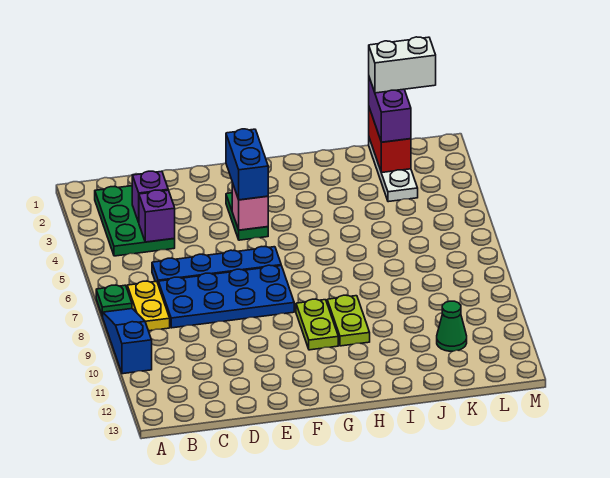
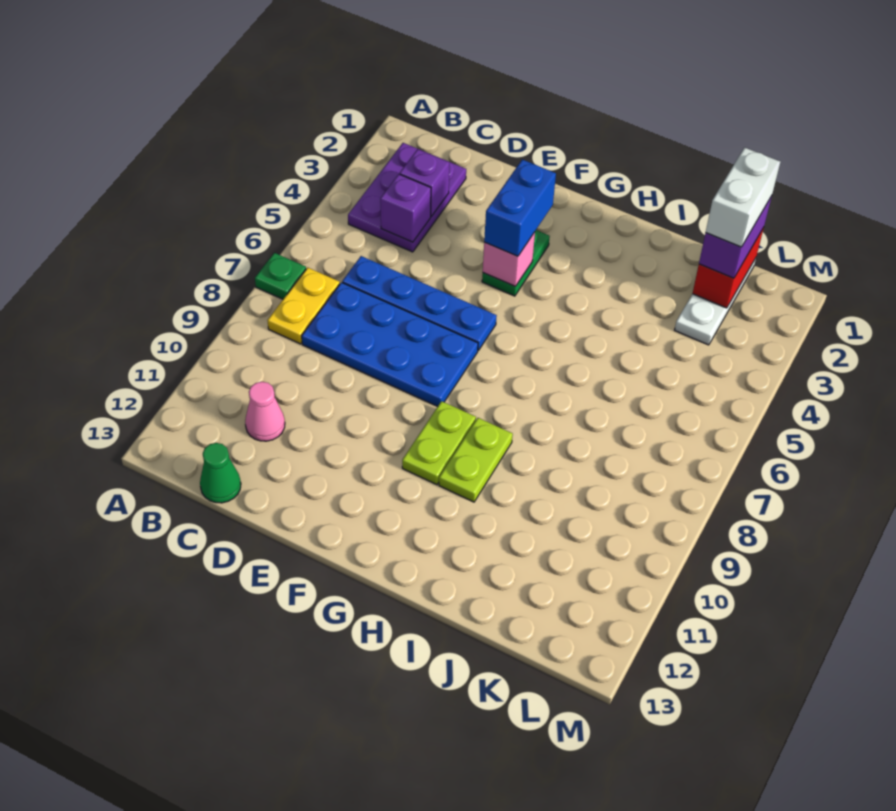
blue slope A8:A10 level 1 top 10 -> none
green plate B2:C4 level 1 -> purple plate B2:C4 level 1
none -> pink cone C11 level 1
white brick K1:L1 level 4 -> white brick K1:K2 level 4
green cone K11 level 1 -> green cone C13 level 1

